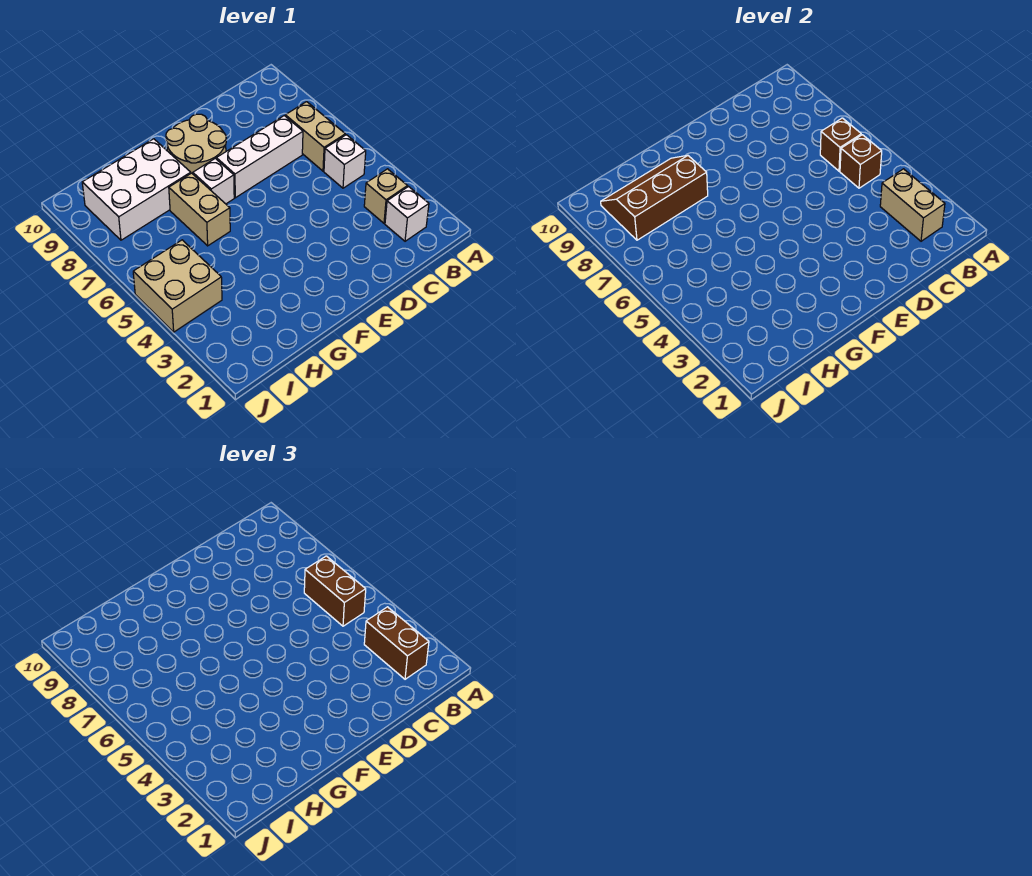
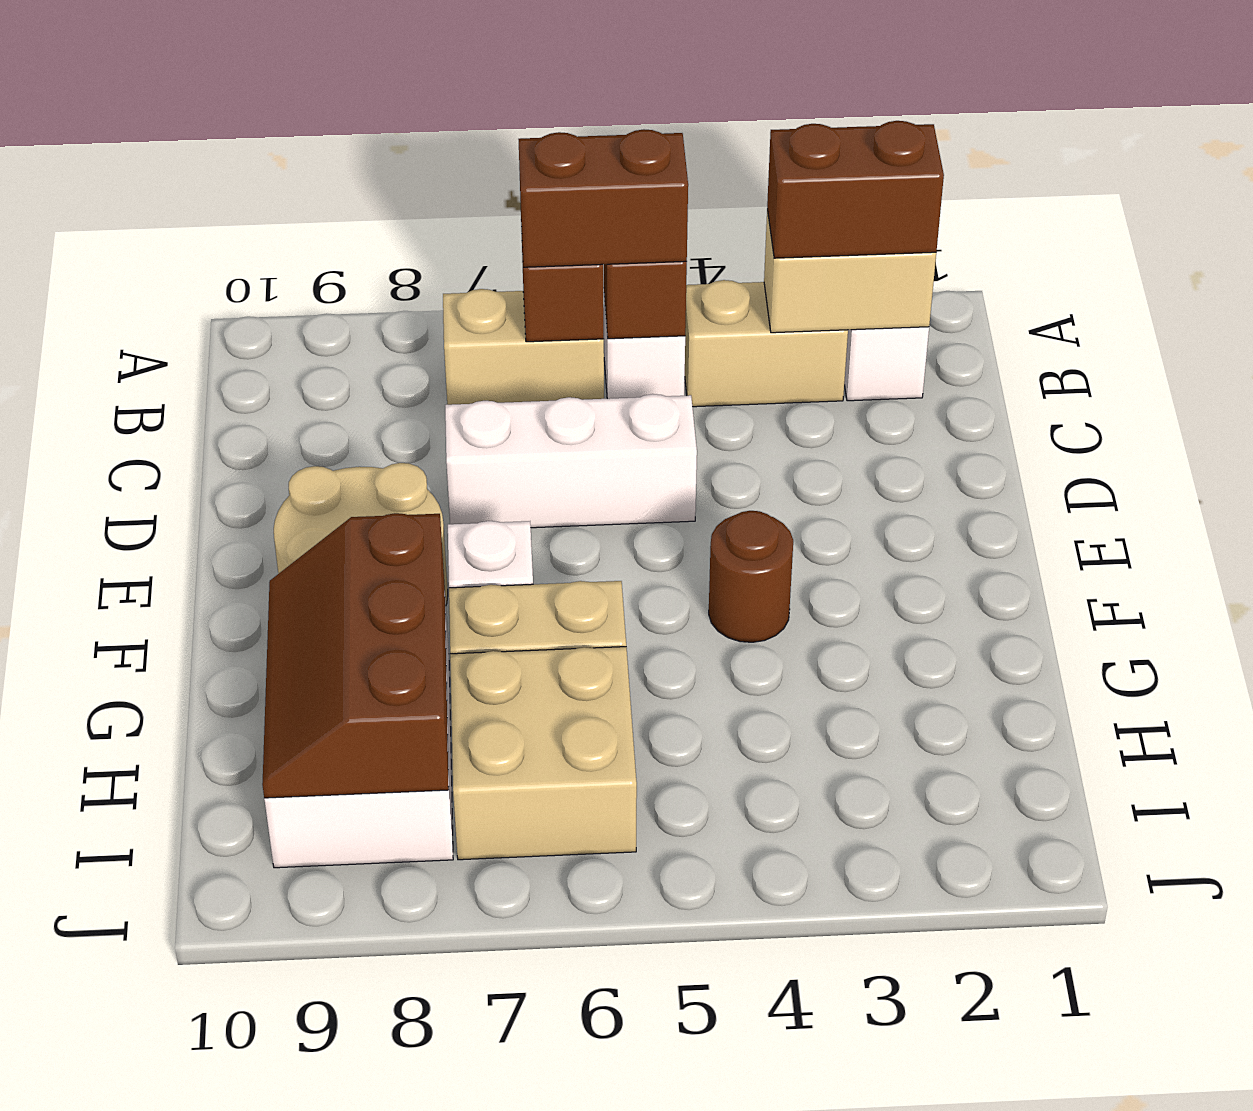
tan brick B3 level 1 -> tan brick B3:B4 level 1
white brick C7:E7 level 1 -> white brick D5:D7 level 1
none -> brown round brick F4 level 1
tan brick I4:J5 level 1 -> tan brick H6:I7 level 1

